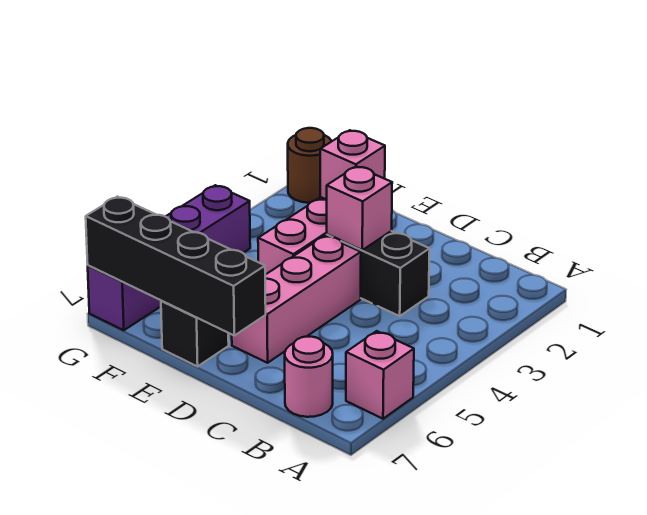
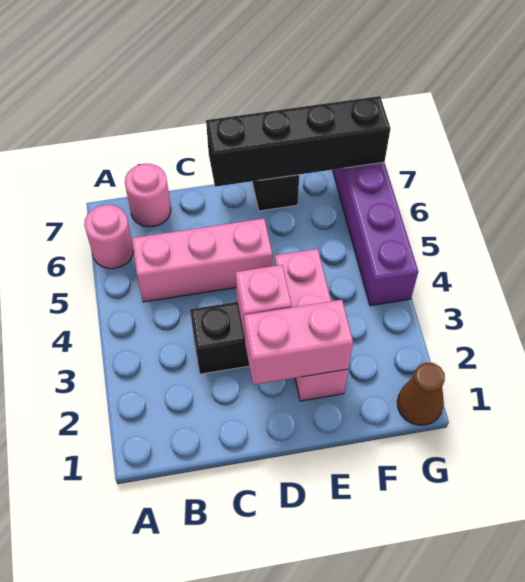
pink brick A6 level 1 -> pink round brick A6 level 1
pink brick D4:D6 level 1 -> pink brick B5:D5 level 1
pink brick E2 level 2 -> pink brick D2:E2 level 2
brown round brick G1 level 1 -> brown cone G1 level 1

